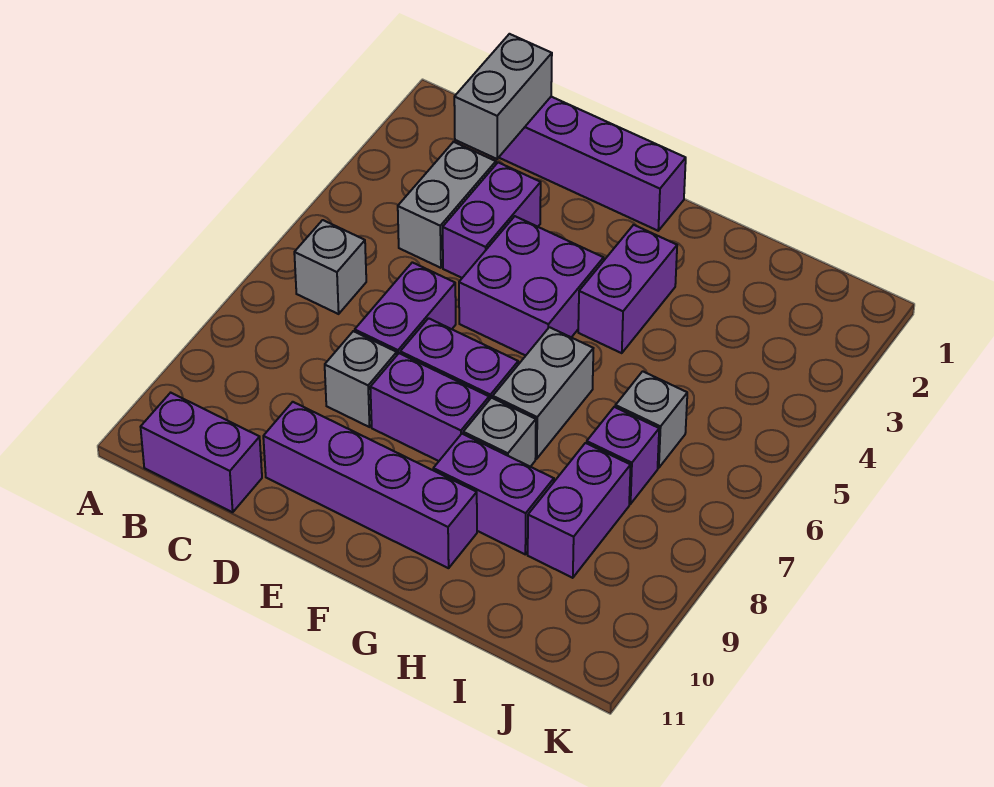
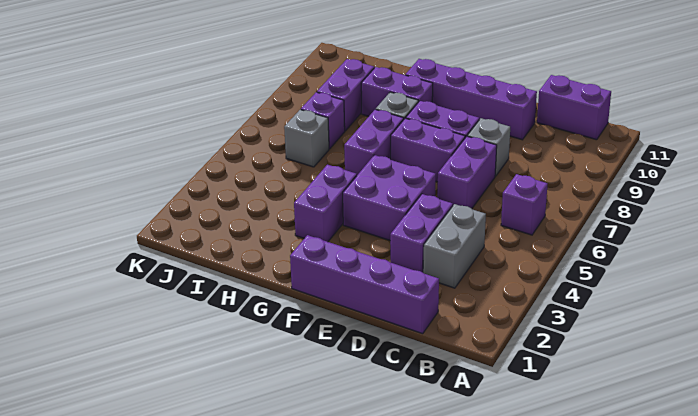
grey brick B6 level 1 -> purple brick B6 level 1
grey brick C1:C2 level 2 -> none
grey brick G6:G7 level 1 -> purple brick G6:G7 level 1

